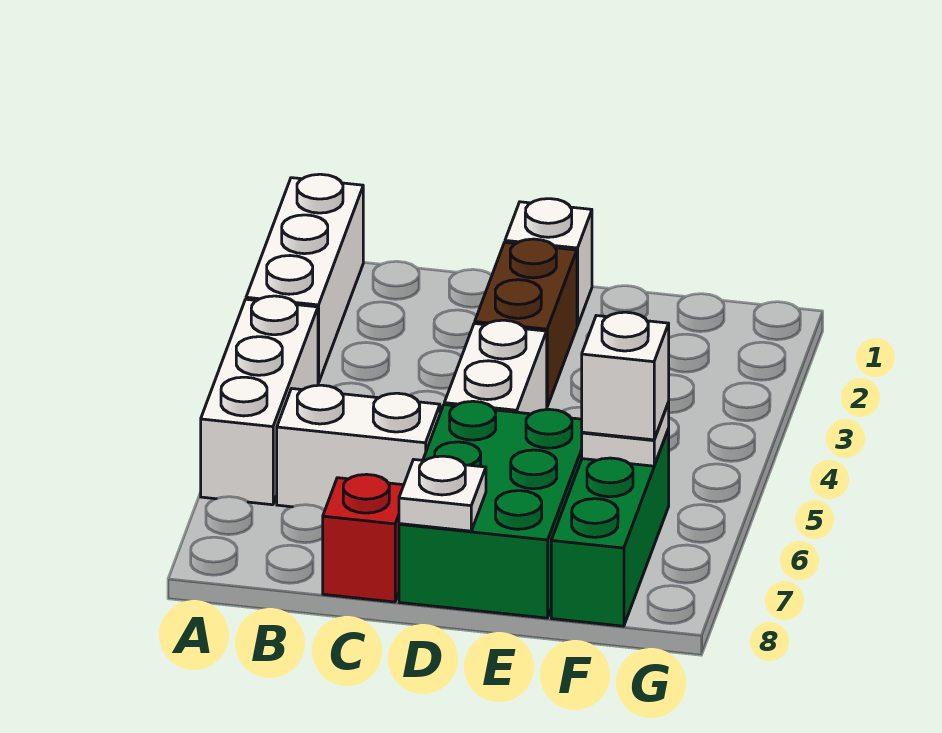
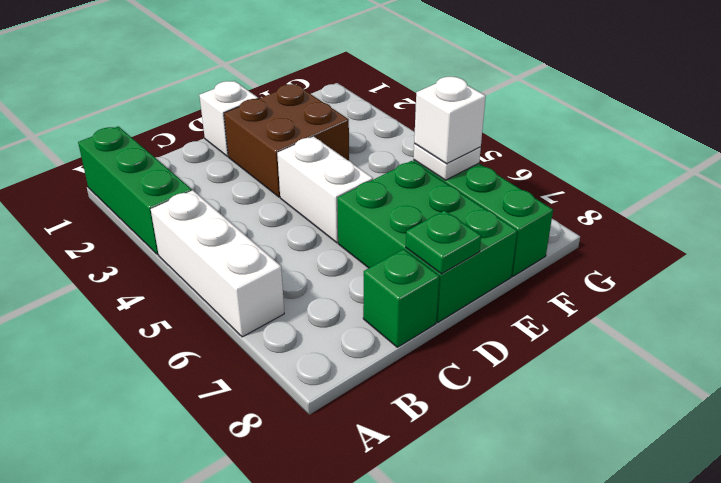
white brick A1:A3 level 1 -> green brick A1:A3 level 1
white brick B6:C6 level 1 -> none
red brick C8 level 1 -> green brick C8 level 1
brown brick D2:D3 level 1 -> brown brick D2:E3 level 1
white plate D8 level 2 -> green plate D8 level 2

